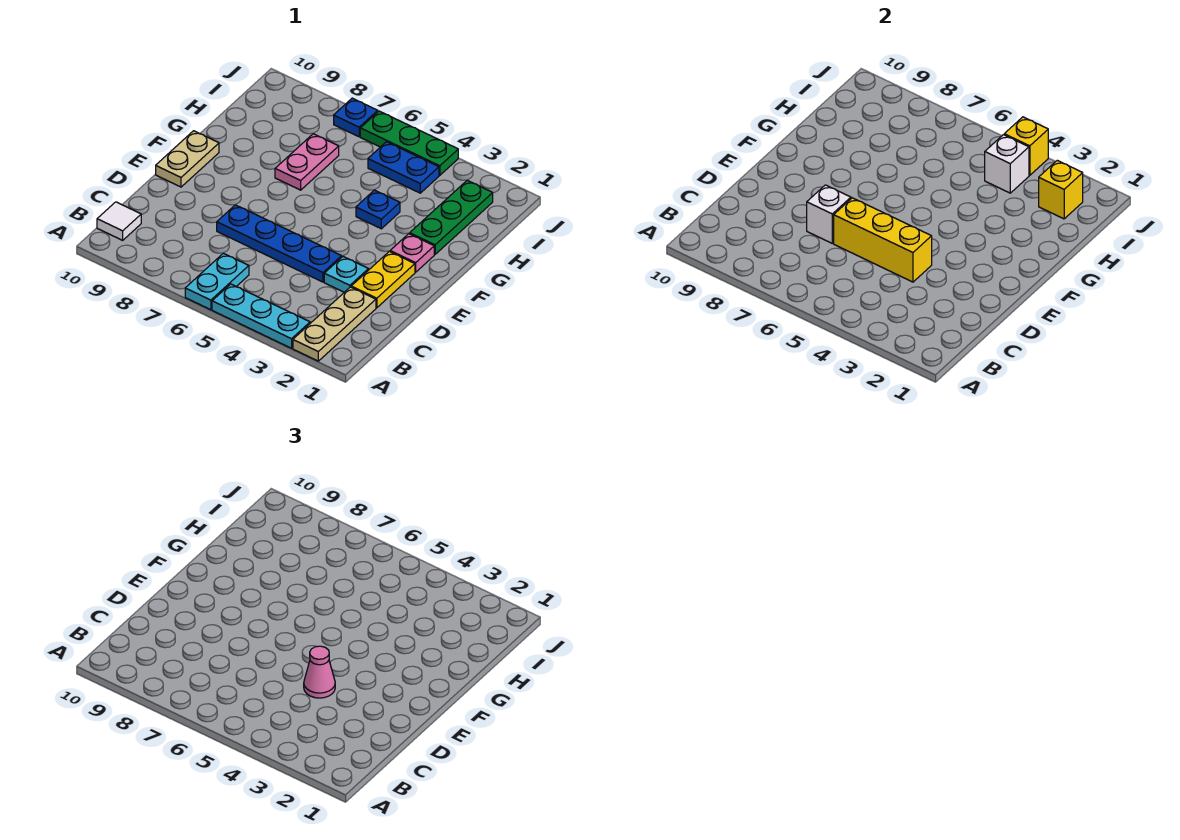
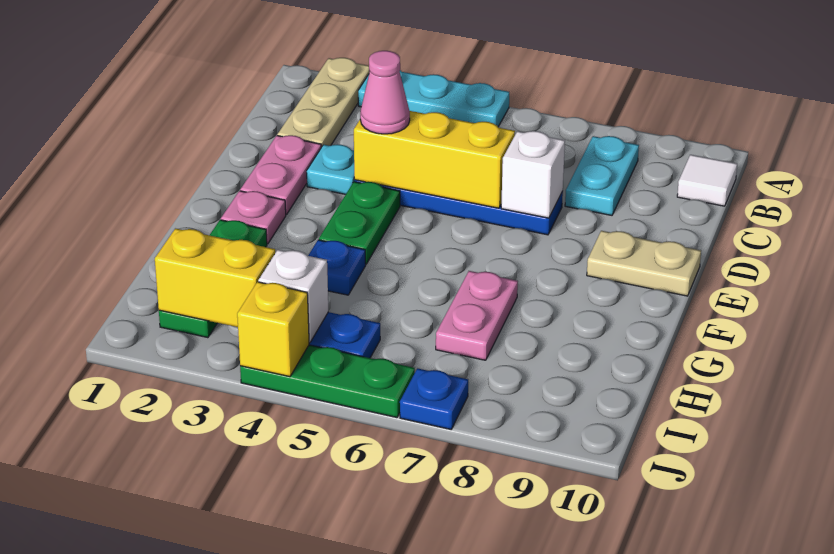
cyan plate A6:B6 level 1 -> cyan plate B8:C8 level 1
yellow plate D2:E2 level 1 -> pink plate D2:E2 level 1
none -> green plate E4:F4 level 1
tan plate E10:F10 level 1 -> tan plate E9:E10 level 1
yellow brick I2 level 2 -> yellow brick I2:I3 level 2

